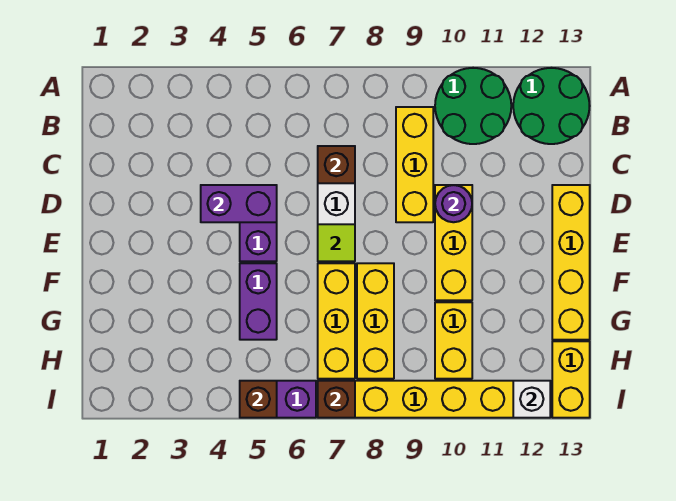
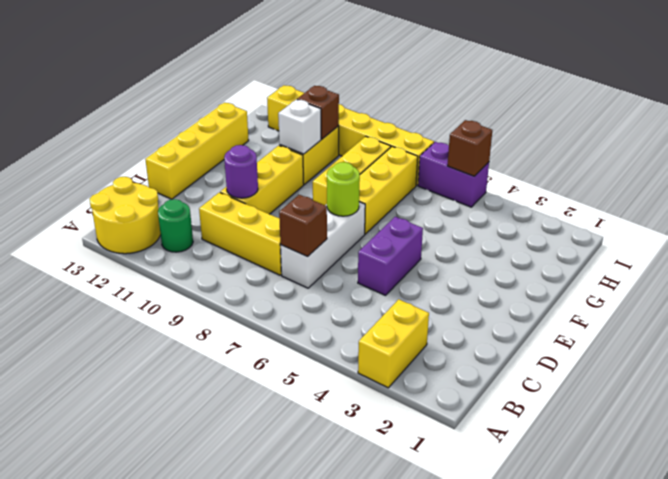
green round brick A10:B11 level 1 -> green round brick B11 level 1
green round brick A12:B13 level 1 -> yellow round brick A12:B13 level 1
yellow brick B9:D9 level 1 -> yellow brick C8:C10 level 1
purple brick D4:D5 level 2 -> none
lime tile E7 level 2 -> lime round brick E7 level 2
purple brick F5:G5 level 1 -> none
yellow brick H13:I13 level 1 -> yellow brick A3:B3 level 1
brown brick I7 level 2 -> brown brick H10 level 2
white brick I12 level 2 -> white brick G10 level 2

